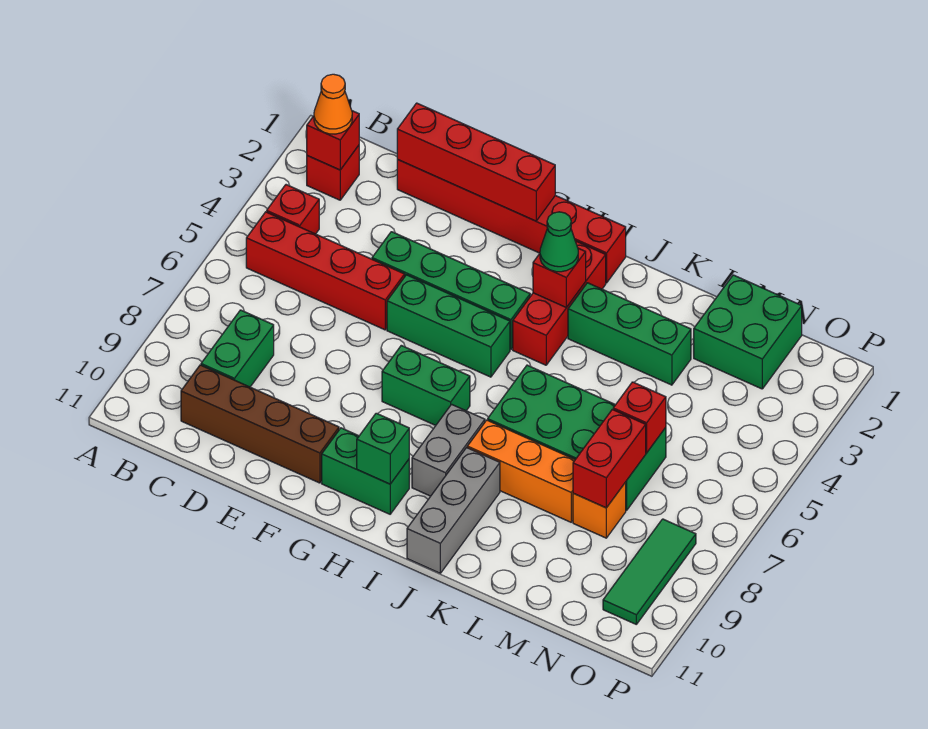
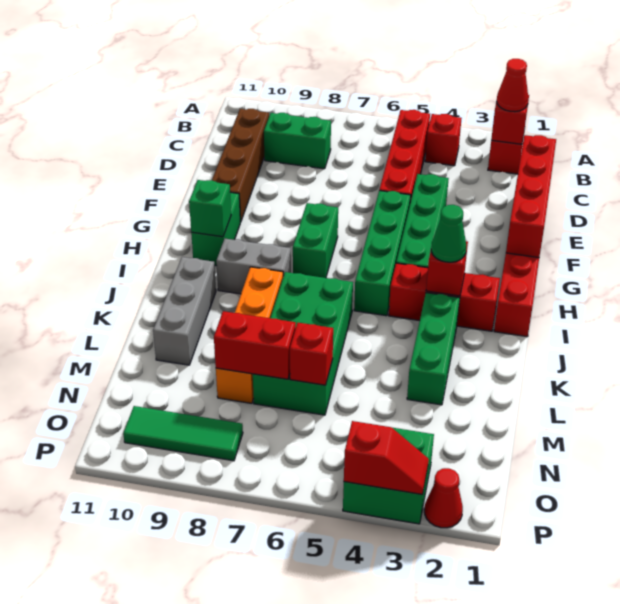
orange cone B2 level 3 -> red cone B2 level 3
green brick F5:H5 level 1 -> green brick F5:I5 level 1
grey brick J9:J11 level 1 -> grey brick J10:L10 level 1
green brick M1:N2 level 1 -> green brick O3:P4 level 1
none -> red cone P2 level 1
none -> red slope P3:P4 level 2 top 4

